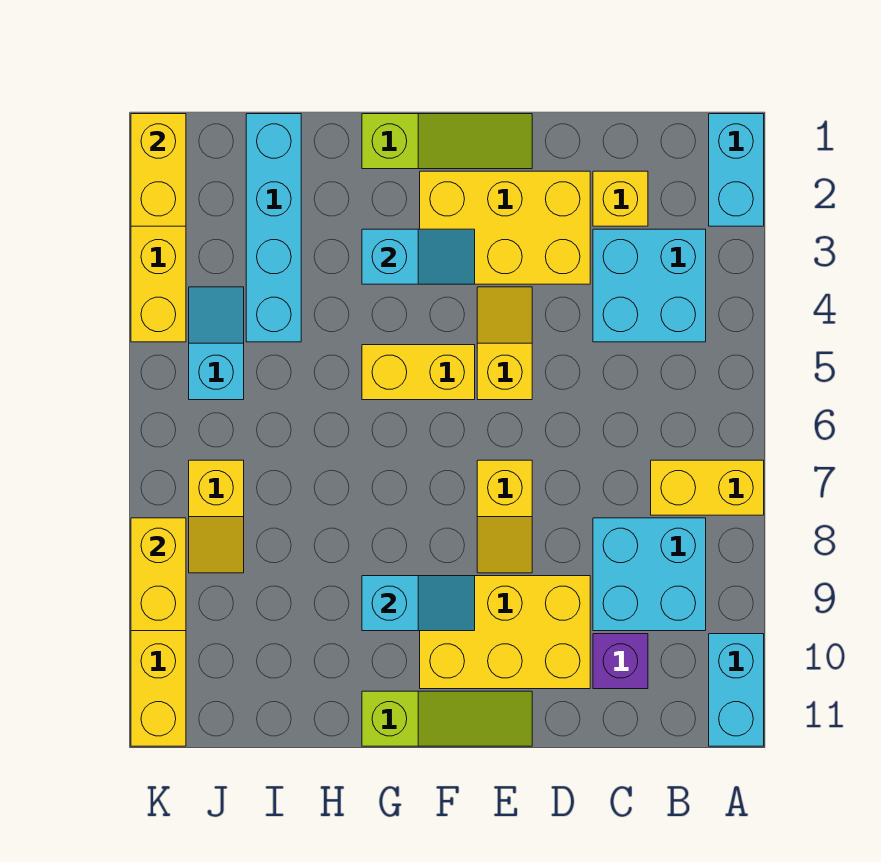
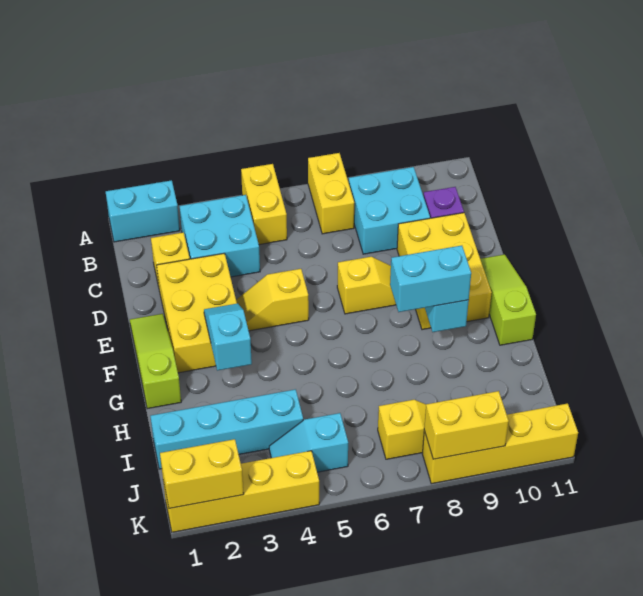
cyan brick A10:A11 level 1 -> cyan brick G8:G9 level 3
yellow brick F5:G5 level 1 -> yellow brick A5:B5 level 1

